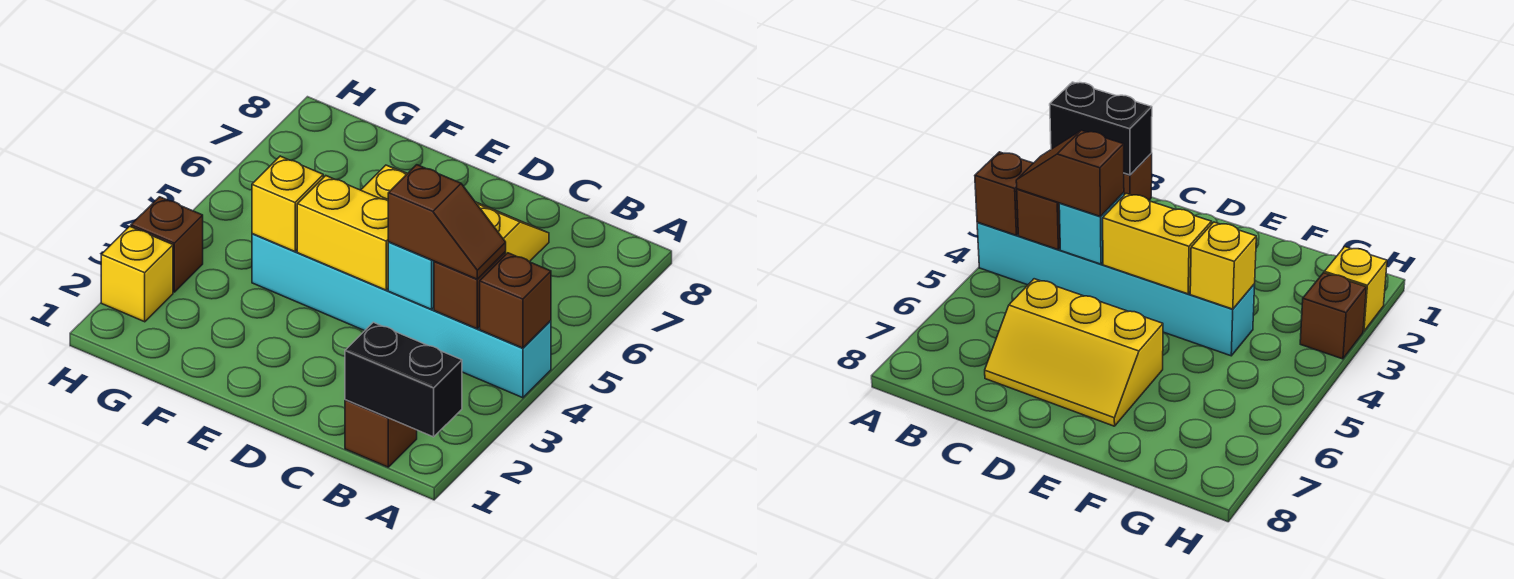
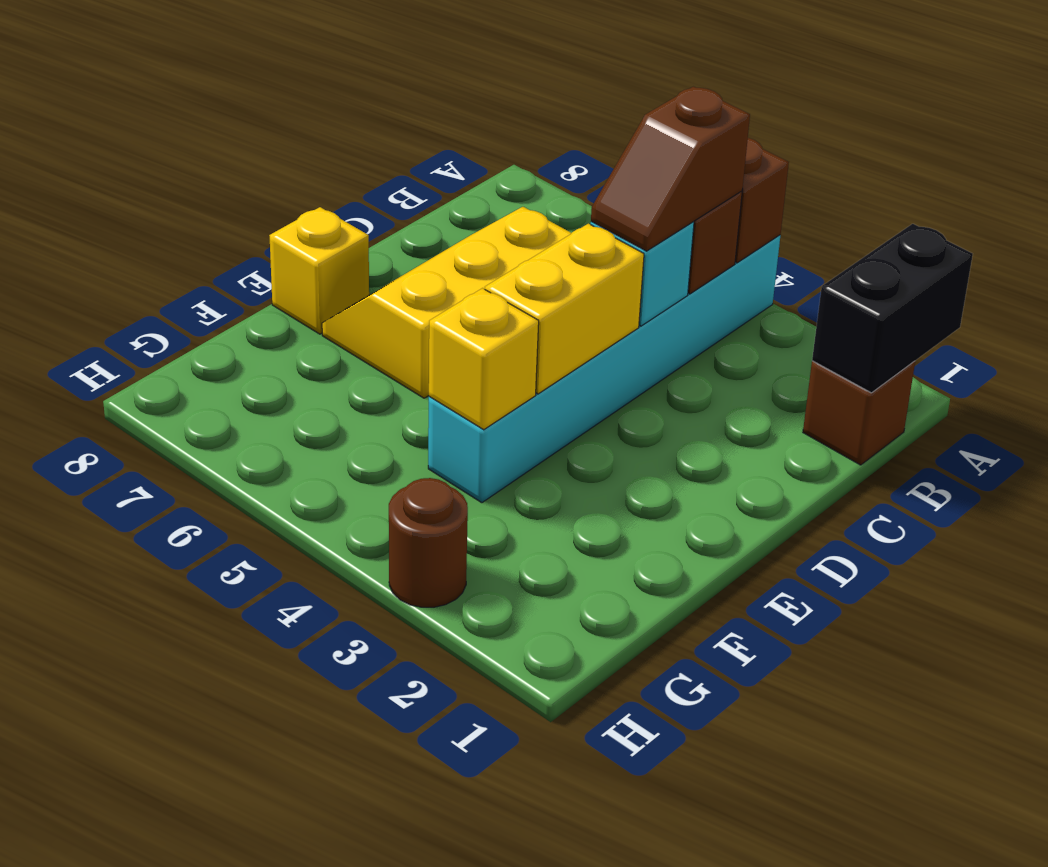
brown slope B4:C4 level 3 top C -> brown slope B4:C4 level 3 top B
yellow brick H2 level 1 -> yellow brick E8 level 1
brown brick H3 level 1 -> brown round brick H3 level 1

